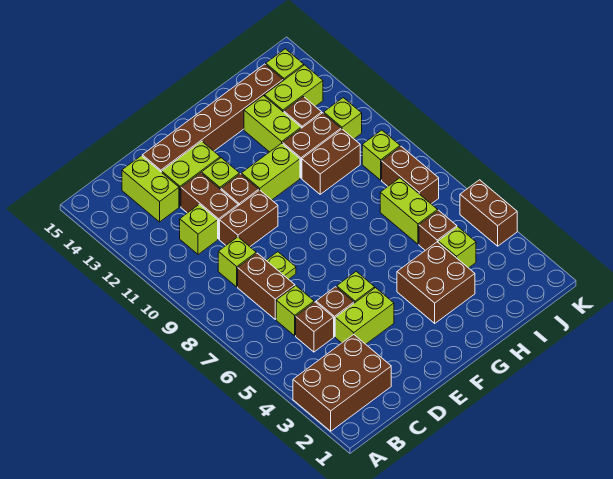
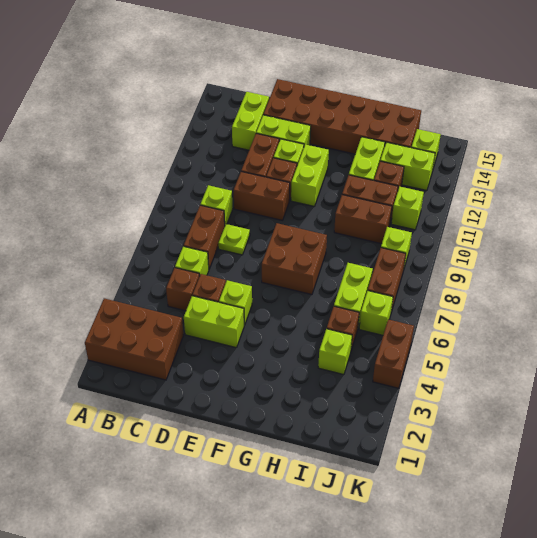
lime brick C11 level 1 -> lime brick J6 level 1
brown brick D14:I14 level 1 -> brown brick D14:I15 level 1
lime brick F11:G11 level 1 -> lime brick F11:F12 level 1
brown brick G3:H4 level 1 -> brown brick F7:G8 level 1

